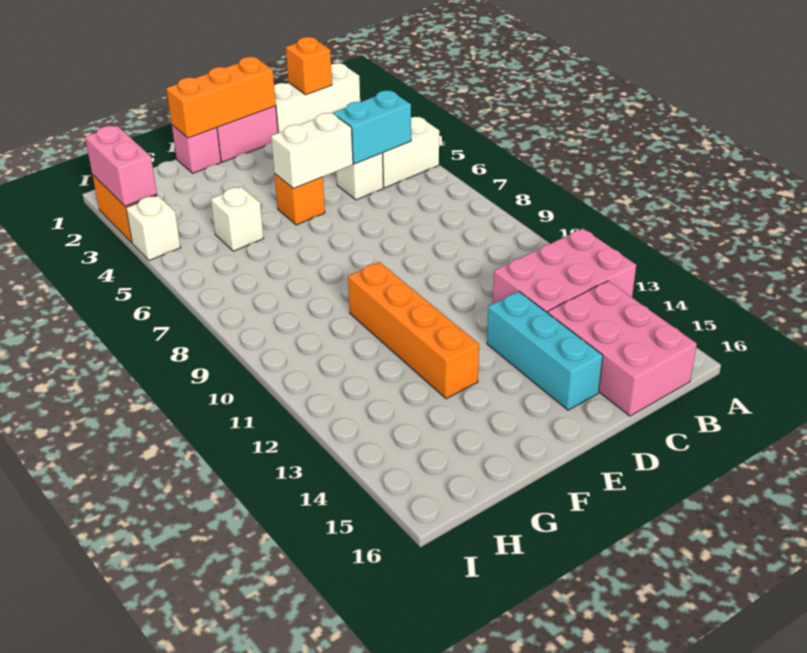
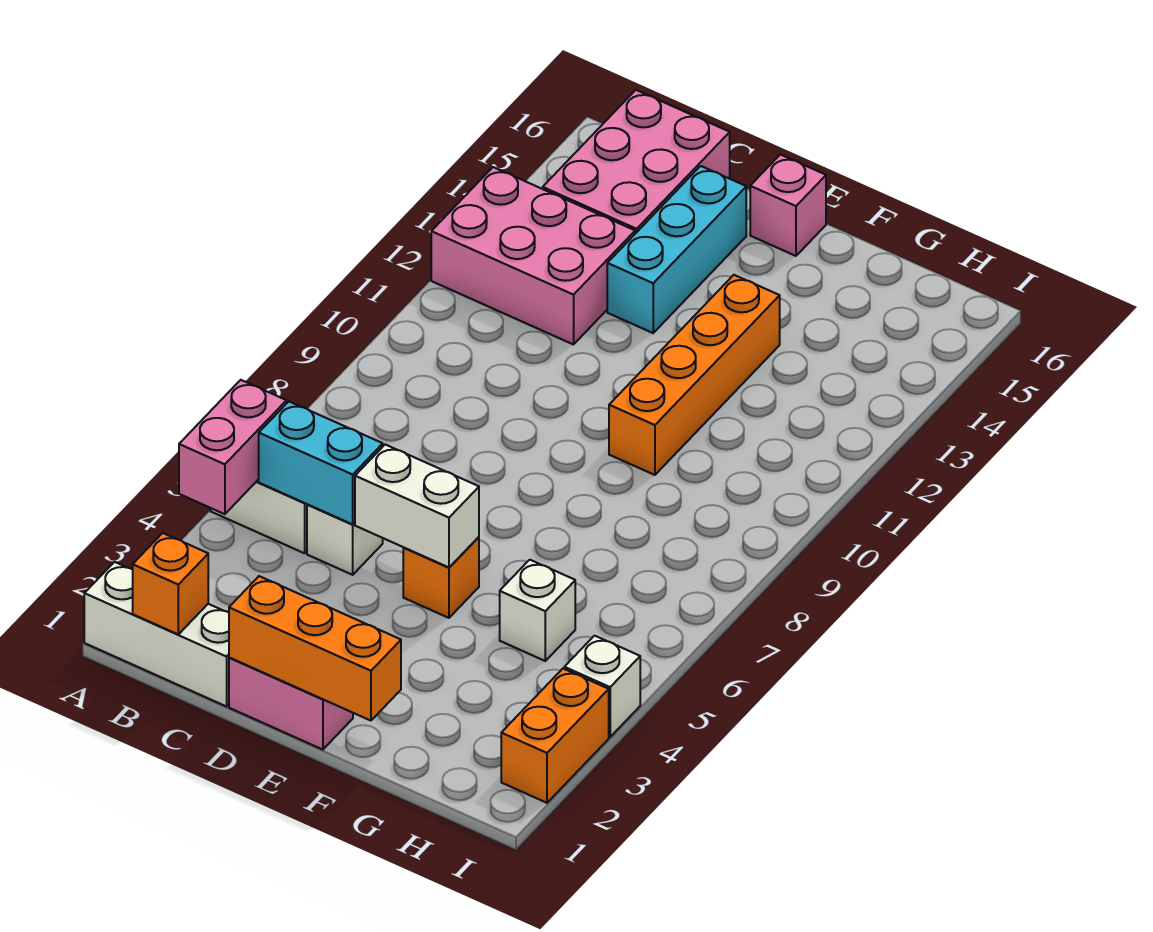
pink brick F1 level 1 -> pink brick E16 level 1
pink brick I2:I3 level 2 -> pink brick A4:A5 level 2

